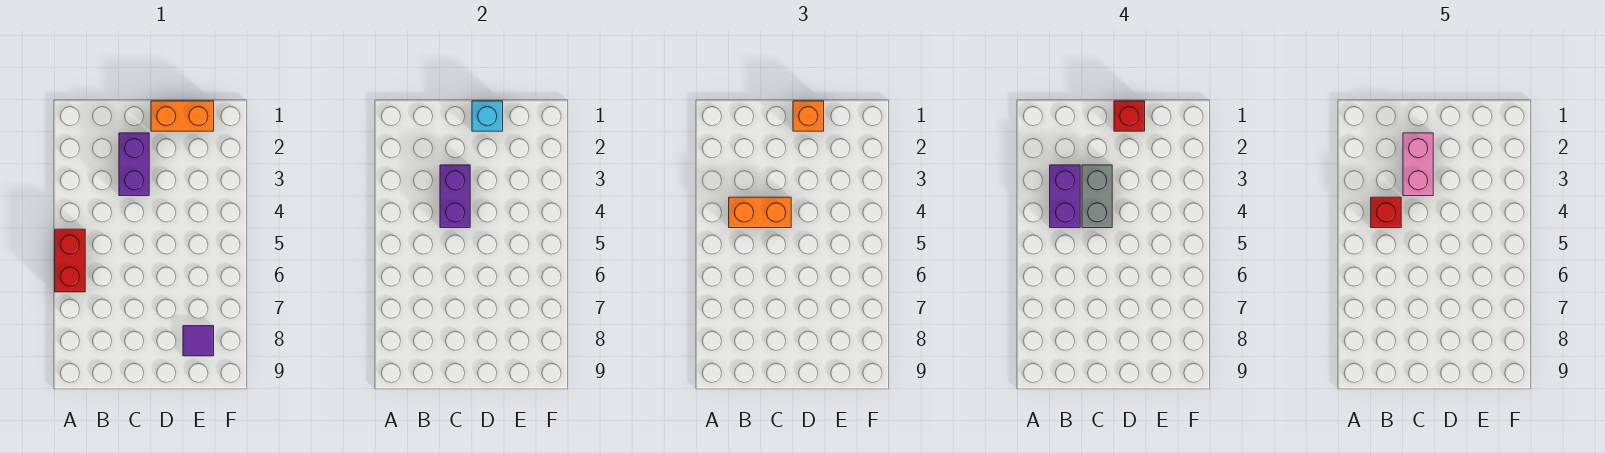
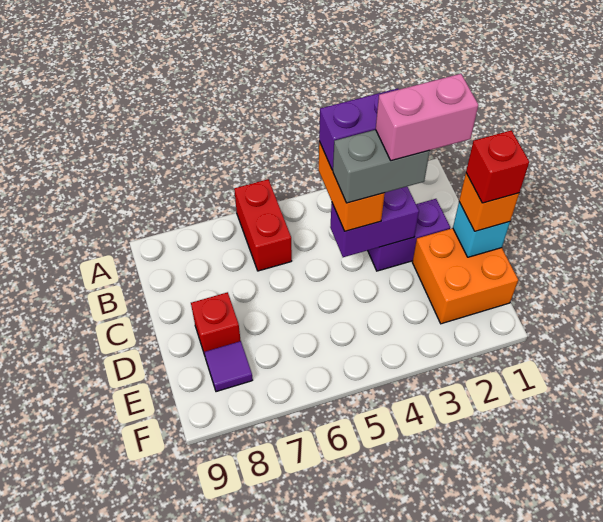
red brick A5:A6 level 1 -> red brick A6:B6 level 1
red brick B4 level 5 -> red brick D8 level 1
orange brick D1:E1 level 1 -> orange brick D1:E2 level 1

